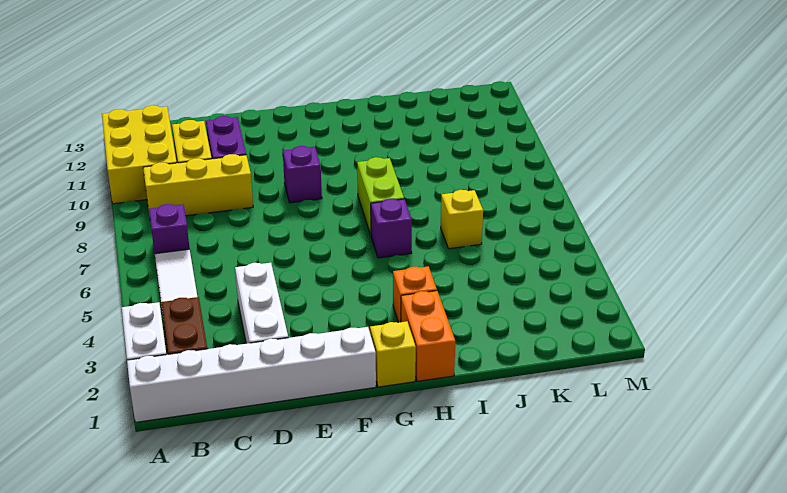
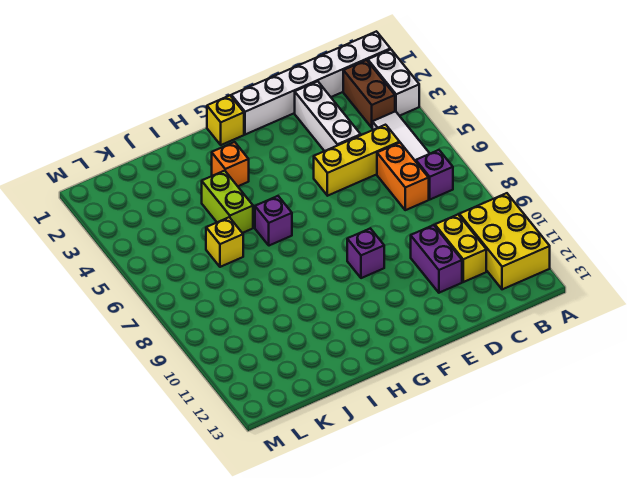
yellow brick B9:D9 level 1 -> yellow brick C5:E5 level 1
orange brick H1:H2 level 1 -> orange brick C6:C7 level 1
lime brick H7:H8 level 1 -> lime brick I4:I5 level 1

